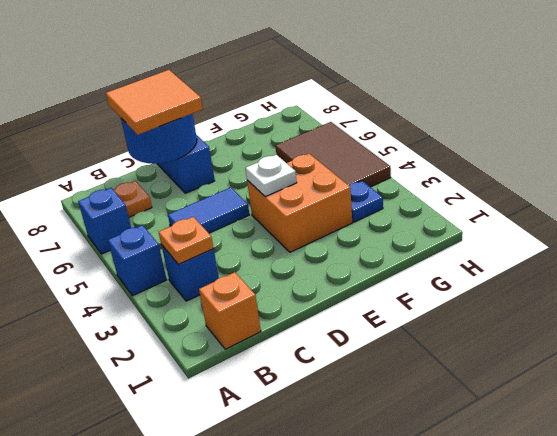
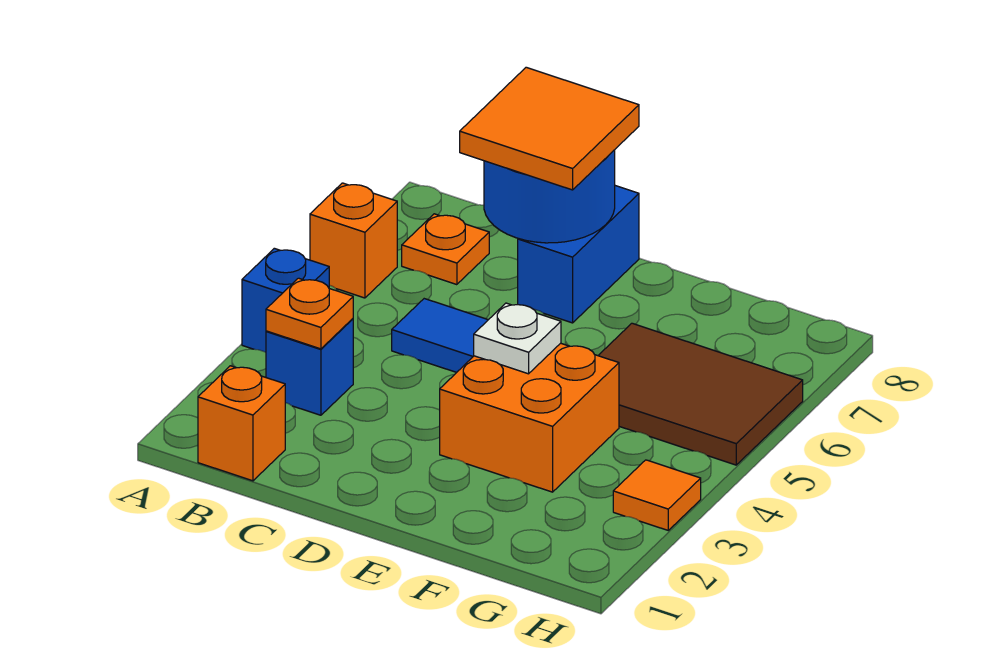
blue brick A6 level 1 -> orange brick A6 level 1
blue plate G3 level 1 -> none
brown tile G4:H6 level 1 -> brown tile F5:H6 level 1
none -> orange tile H3 level 1

